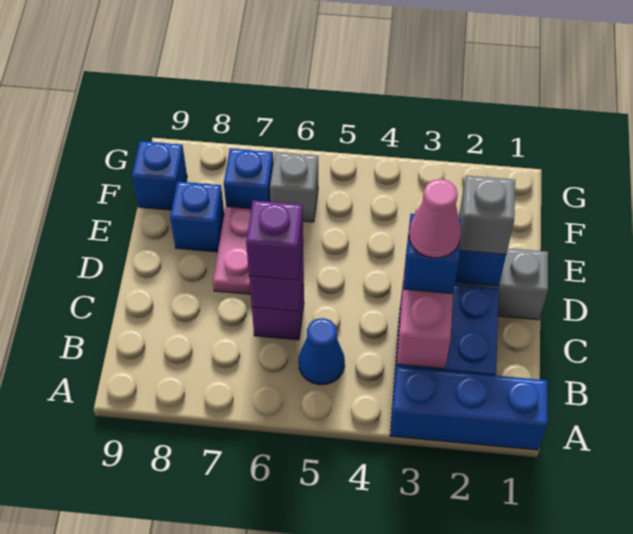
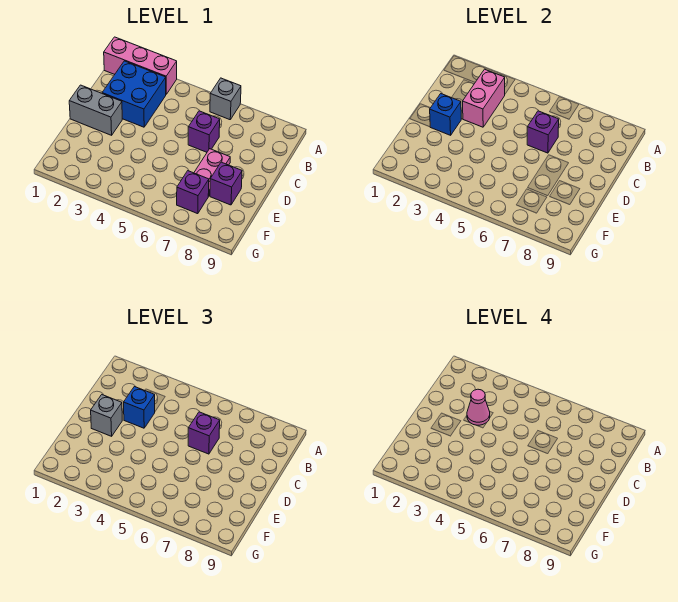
blue brick A1:A3 level 1 -> pink brick A1:A3 level 1
blue cone B5 level 1 -> none
blue brick E8 level 1 -> purple brick E8 level 1
grey brick F6 level 1 -> grey brick A6 level 1
blue brick F7 level 1 -> purple brick F7 level 1
blue brick F9 level 1 -> none

